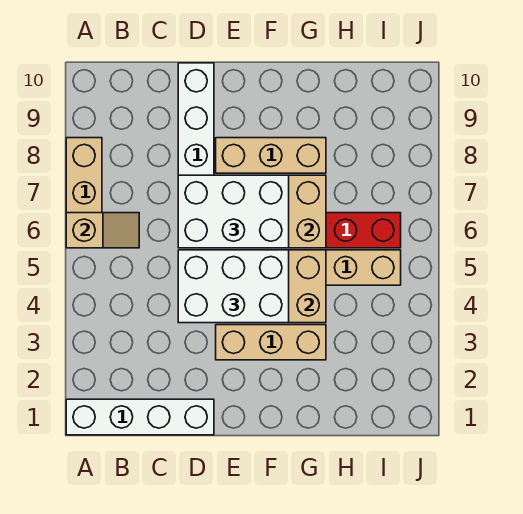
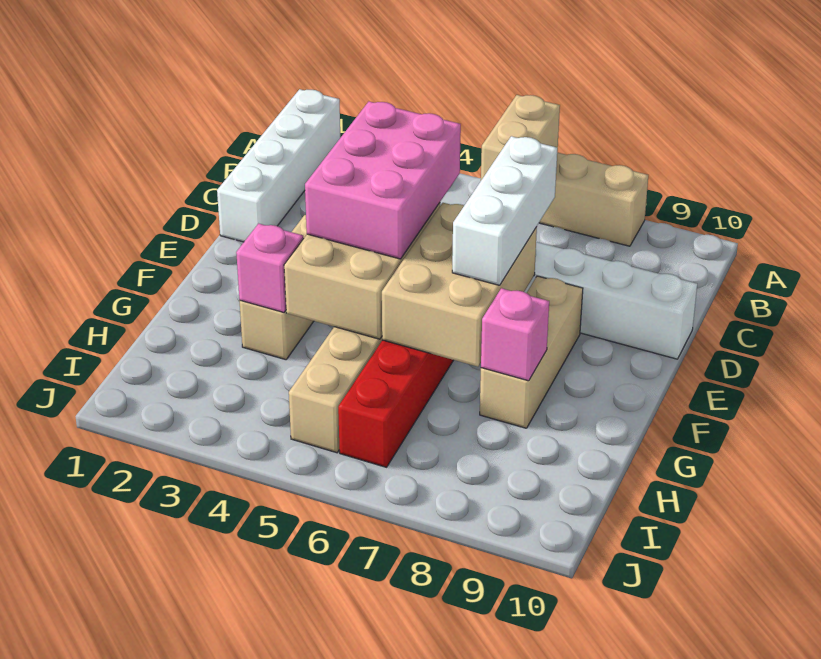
tan slope A6:B6 level 2 top A -> tan brick A6:B6 level 2
white brick D4:F5 level 3 -> pink brick D4:F5 level 3
white brick D6:F7 level 3 -> white brick D7:F7 level 3
none -> pink brick G3 level 2
none -> pink brick G8 level 2

